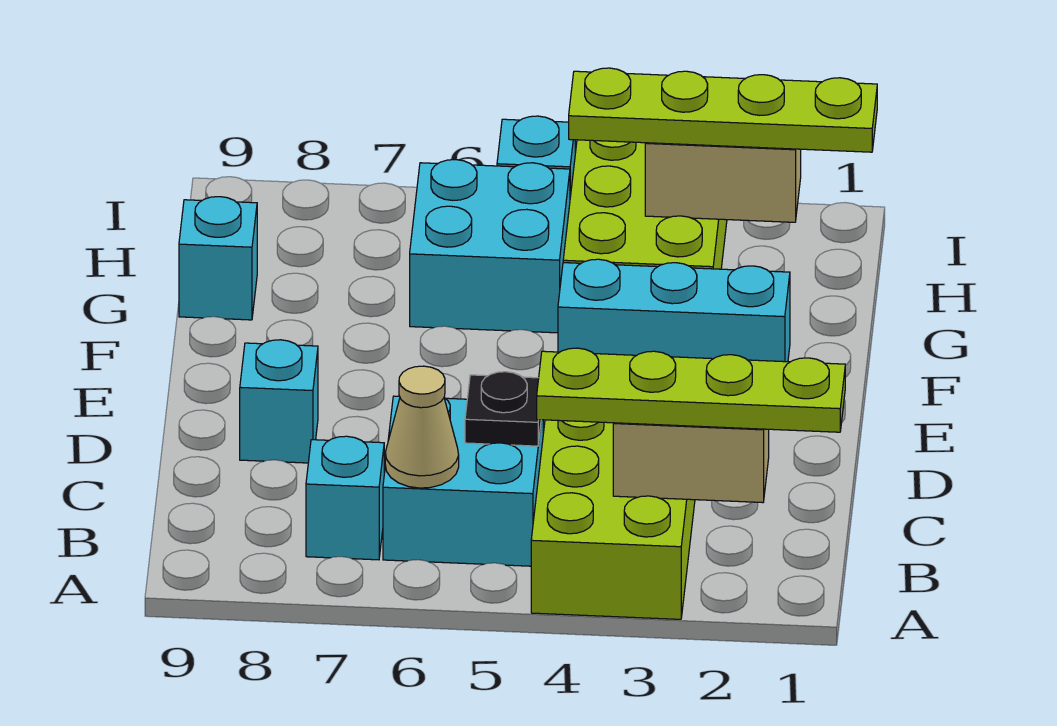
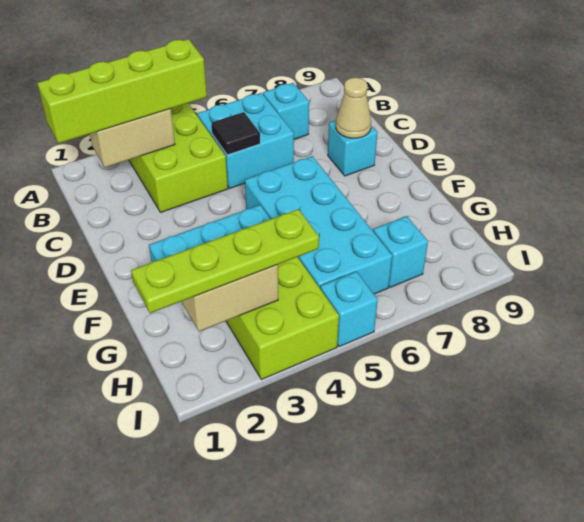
lime plate B1:B4 level 3 -> lime brick B1:B4 level 3
tan cone B6 level 2 -> tan cone D8 level 2
black plate C5 level 2 -> black tile C5 level 2
cyan brick G5:H6 level 1 -> cyan brick E5:H6 level 1
cyan brick G9 level 1 -> cyan brick H7 level 1

